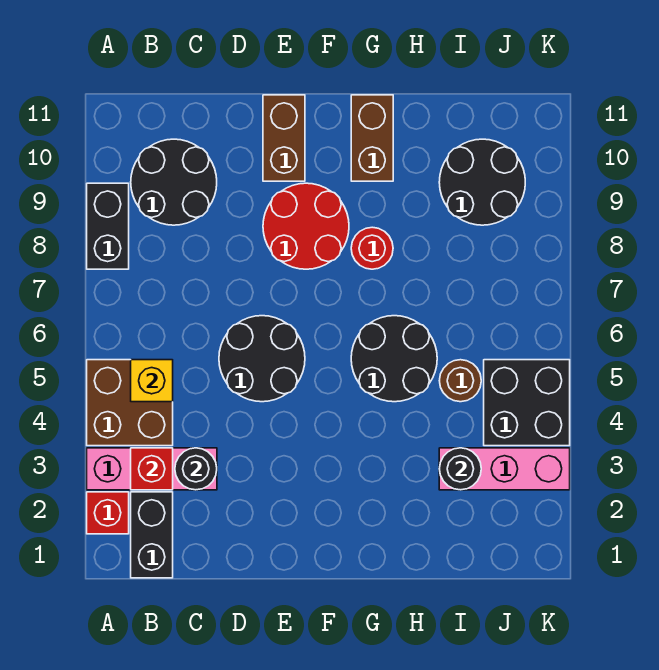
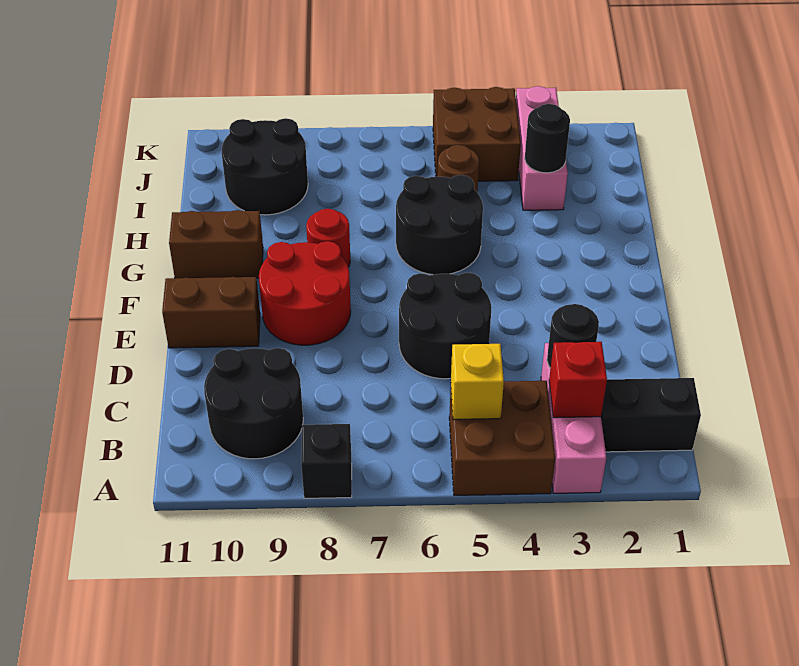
red brick A2 level 1 -> none
black brick A8:A9 level 1 -> black brick A8 level 1
black brick J4:K5 level 1 -> brown brick J4:K5 level 1

